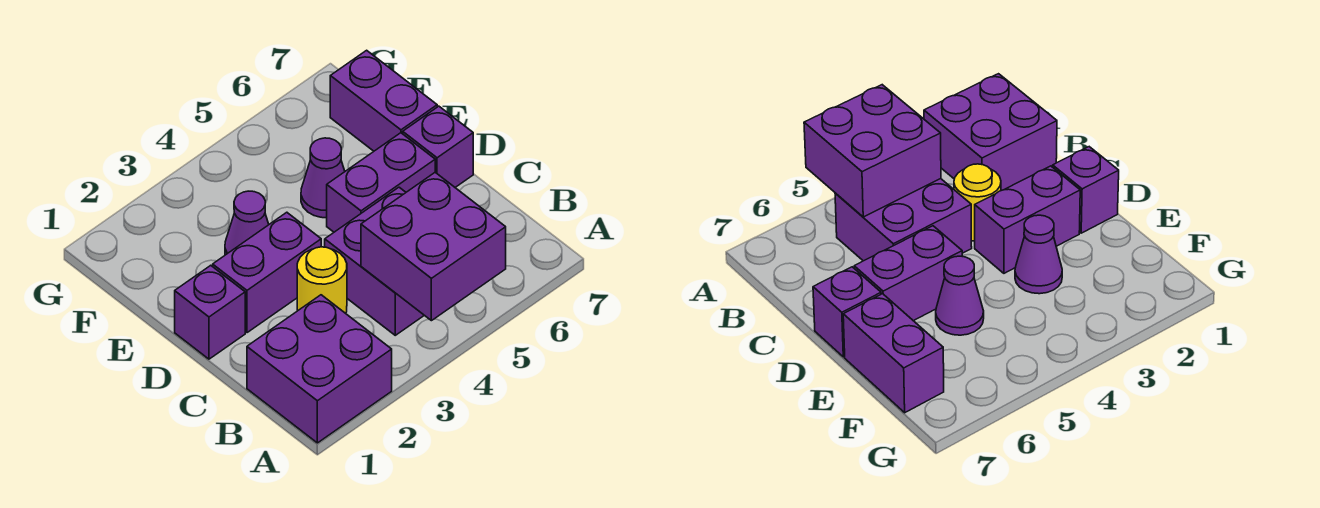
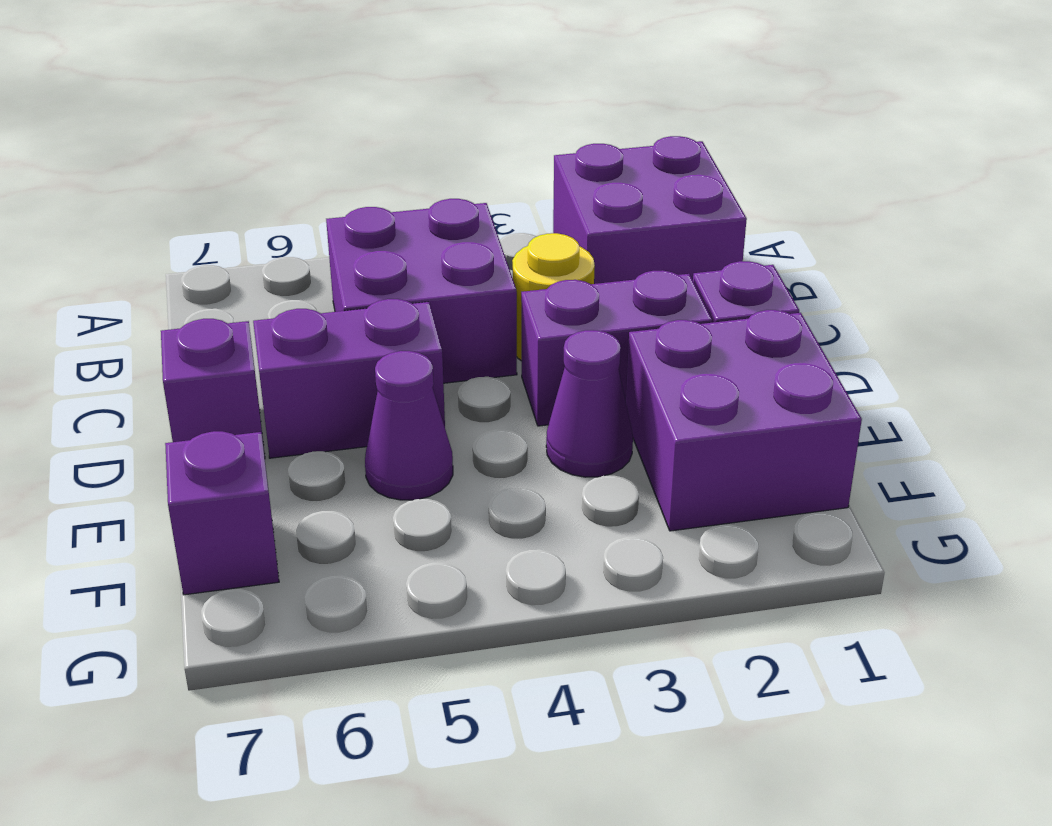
purple brick A4:B5 level 2 -> purple brick E1:F2 level 1
purple brick E7:F7 level 1 -> purple brick F7 level 1

